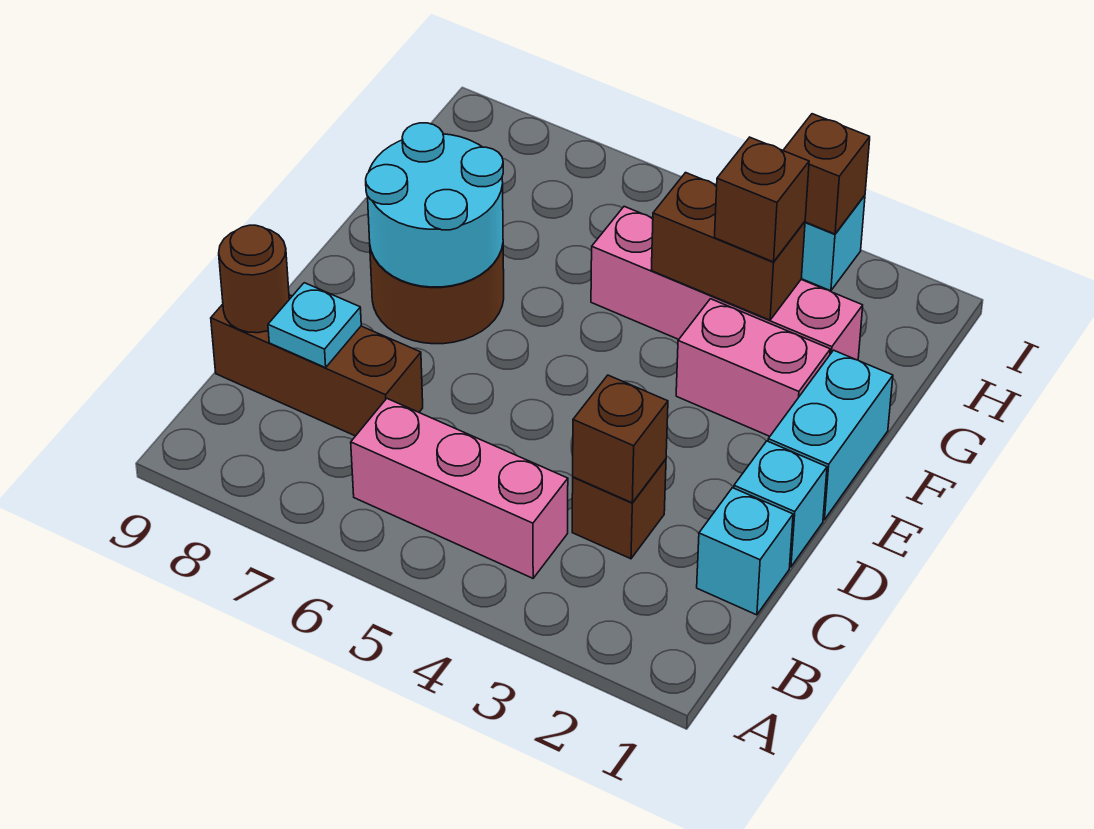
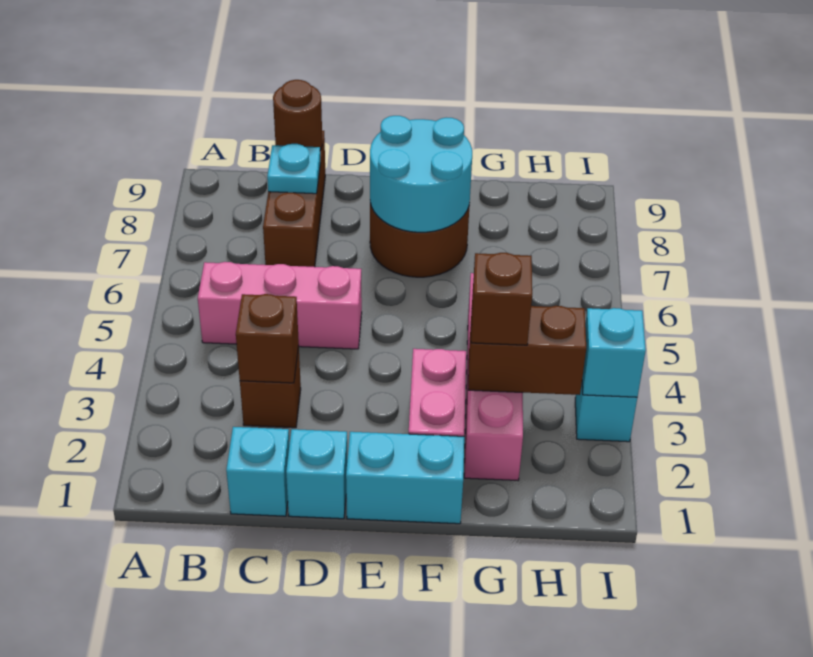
pink brick B4:B6 level 1 -> pink brick B5:D5 level 1
brown brick G3:G4 level 2 -> brown brick G3:H3 level 2
brown brick I3 level 2 -> cyan brick I3 level 2

